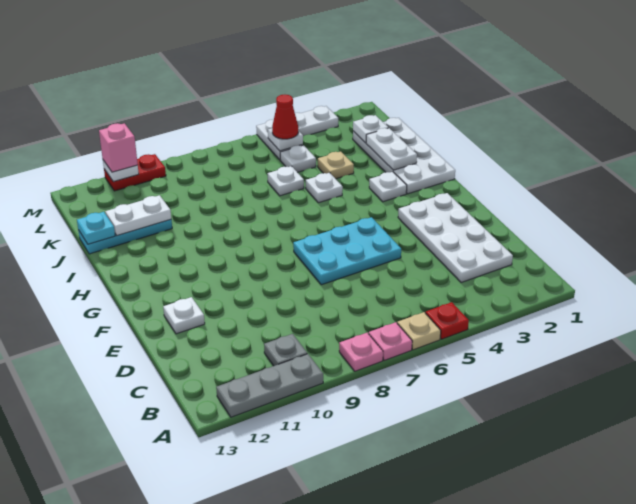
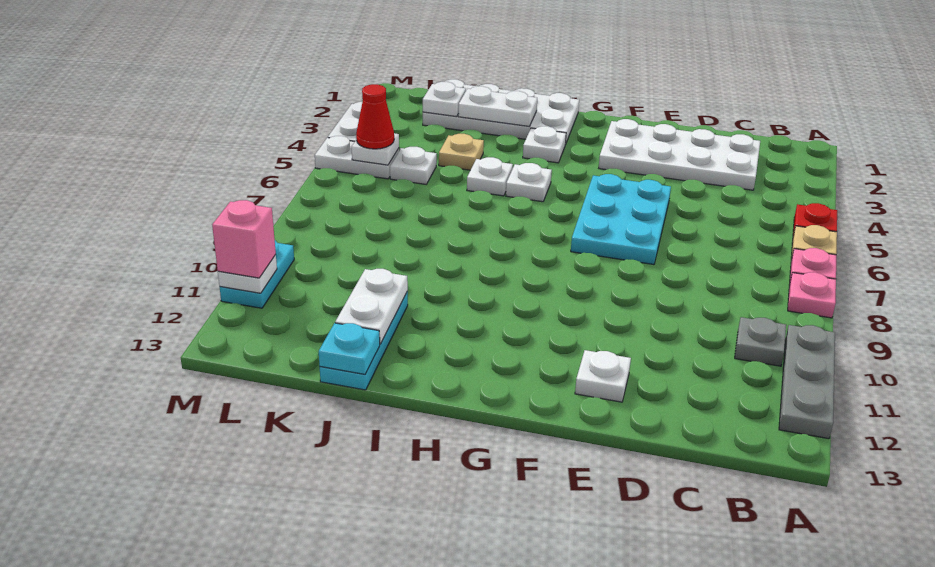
white plate J6 level 1 -> white plate H5 level 1
red plate M10:M11 level 1 -> cyan plate M10:M11 level 1

